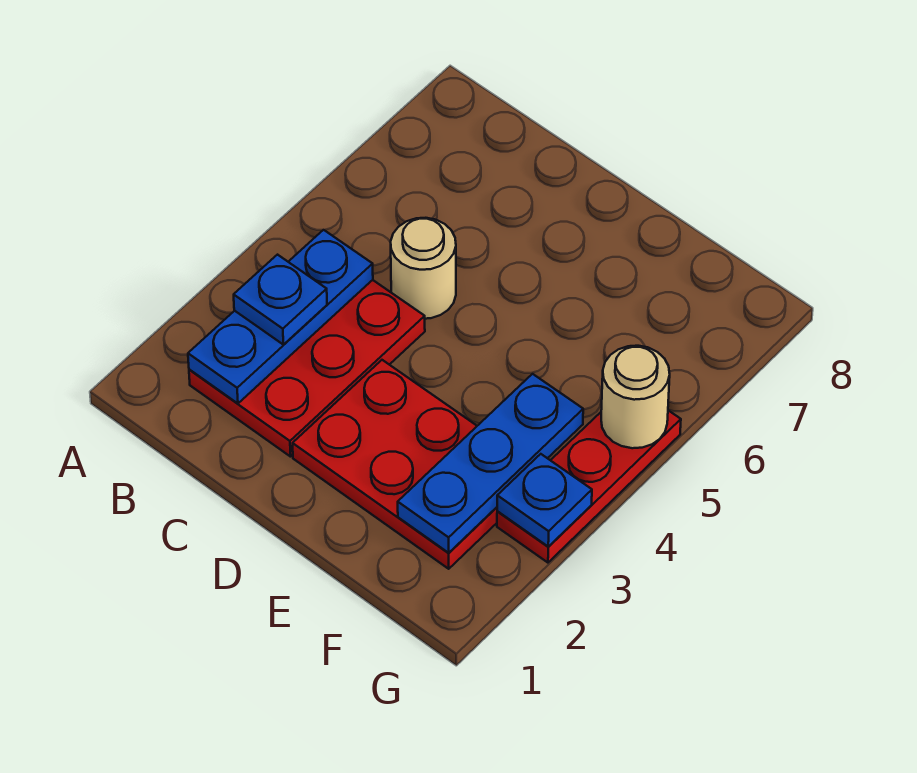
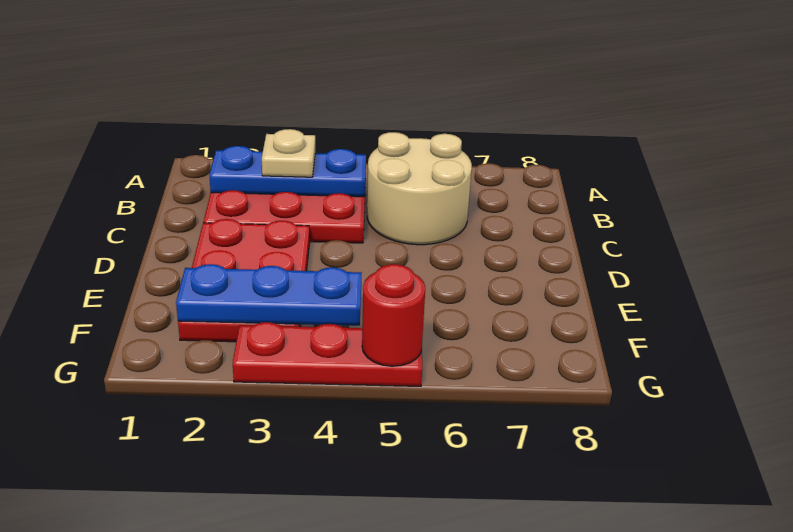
blue plate B3 level 3 -> tan plate B3 level 3
tan round brick C5 level 1 -> tan round brick B5:C6 level 1
blue plate G3 level 2 -> none
tan round brick G5 level 2 -> red round brick G5 level 2

